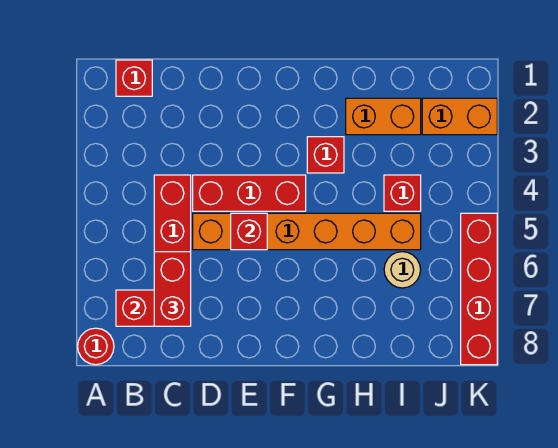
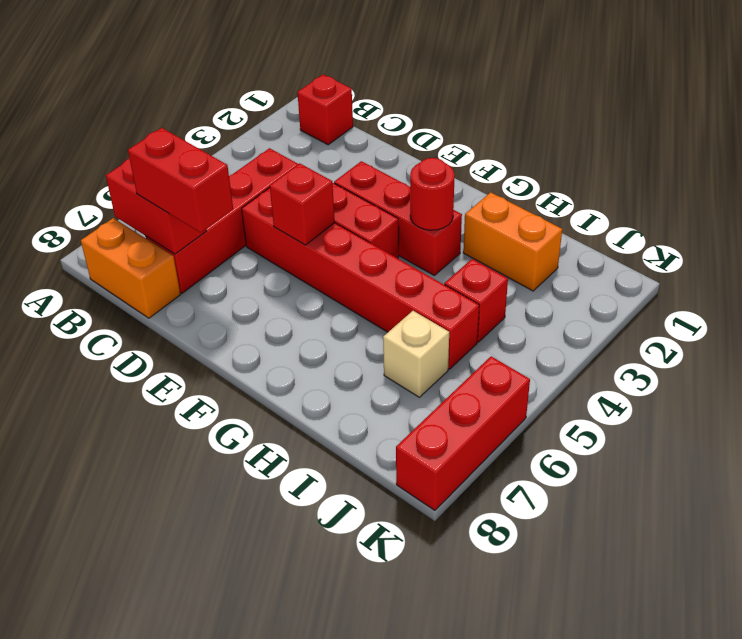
red round brick A8 level 1 -> red round brick G3 level 2
red brick C6:C7 level 3 -> red brick C7:D7 level 3
orange brick D5:I5 level 1 -> red brick D5:I5 level 1
red brick G3 level 1 -> red brick E3:G3 level 1
tan round brick I6 level 1 -> tan brick I6 level 1
orange brick J2:K2 level 1 -> orange brick B8:C8 level 1
red brick K5:K8 level 1 -> red brick K6:K8 level 1

